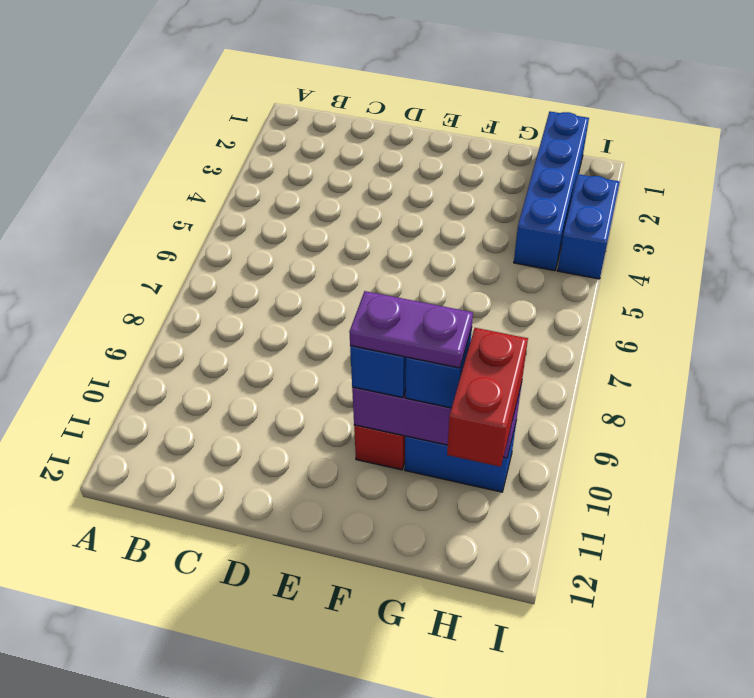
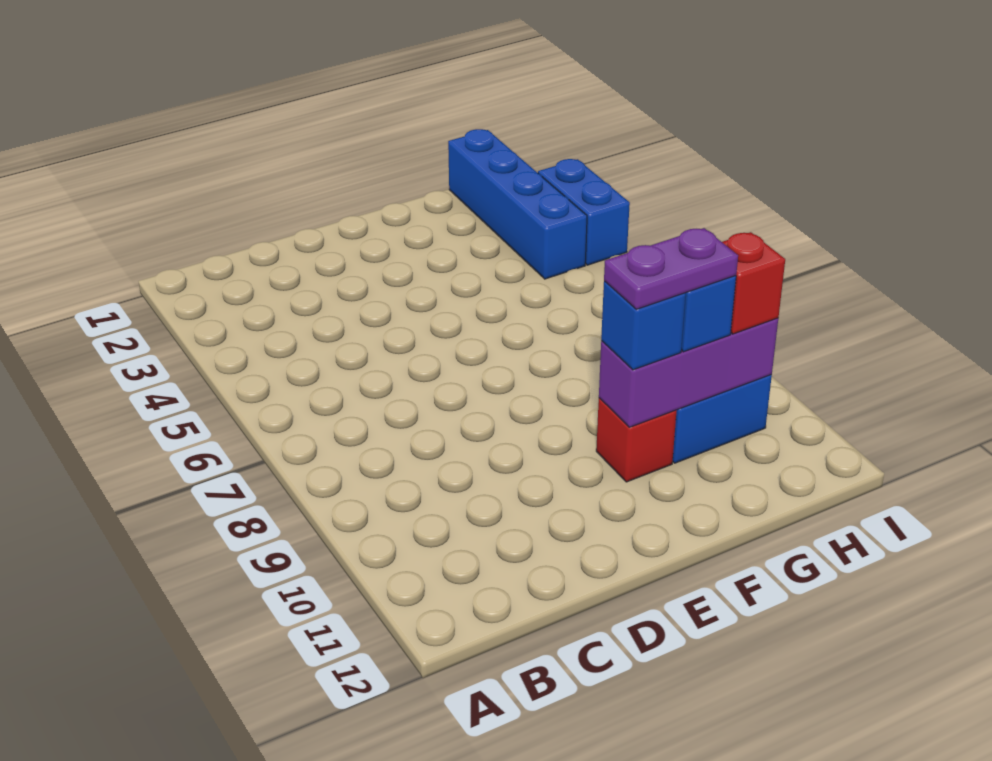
red brick H10:H11 level 3 -> red brick H10 level 3

